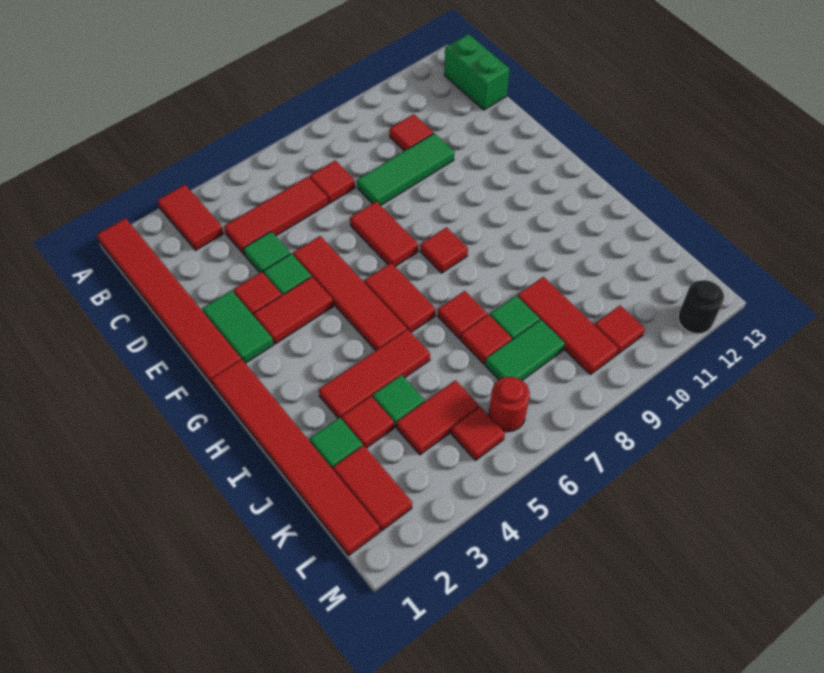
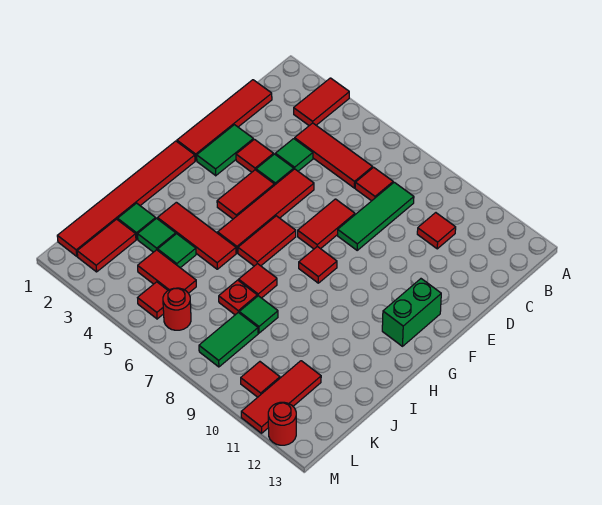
red tile A1:F1 level 1 -> red tile C1:F1 level 1
green brick B13:C13 level 1 -> green brick F12:G12 level 1
green tile D8:D10 level 1 -> green tile C8:E8 level 1
red tile F3:F4 level 1 -> red tile F4:G4 level 1
red tile J3 level 1 -> green tile J3 level 1
red tile J7 level 1 -> red plate J7 level 1
red tile J9:L9 level 1 -> red tile K11:M11 level 1
green tile K7:K8 level 1 -> green tile K8:L8 level 1
black round brick M12 level 1 -> red round brick M12 level 1

